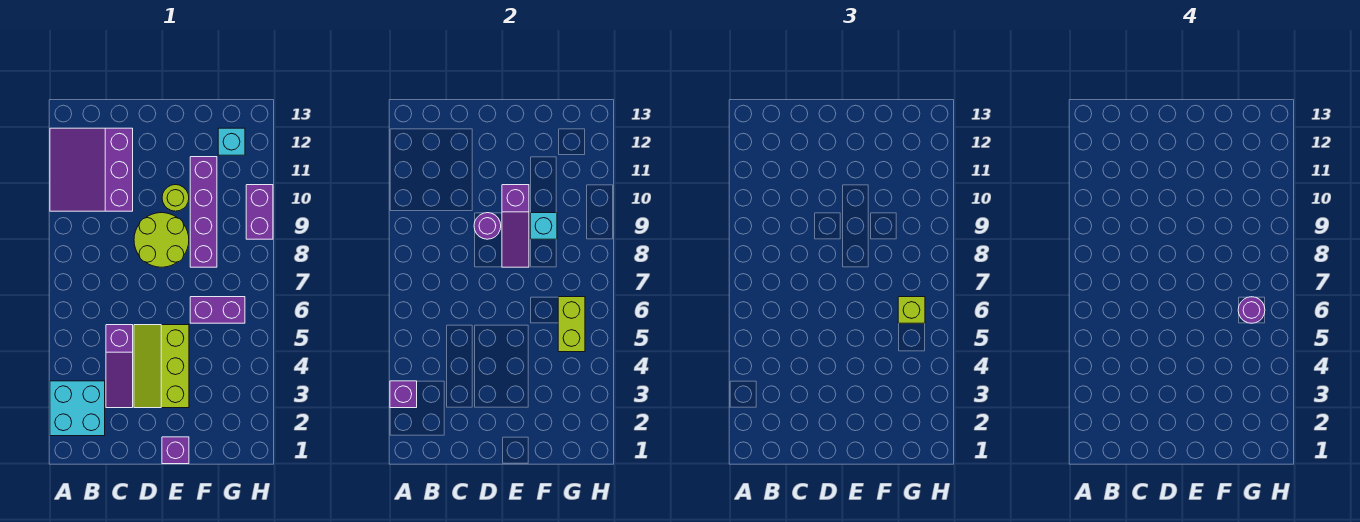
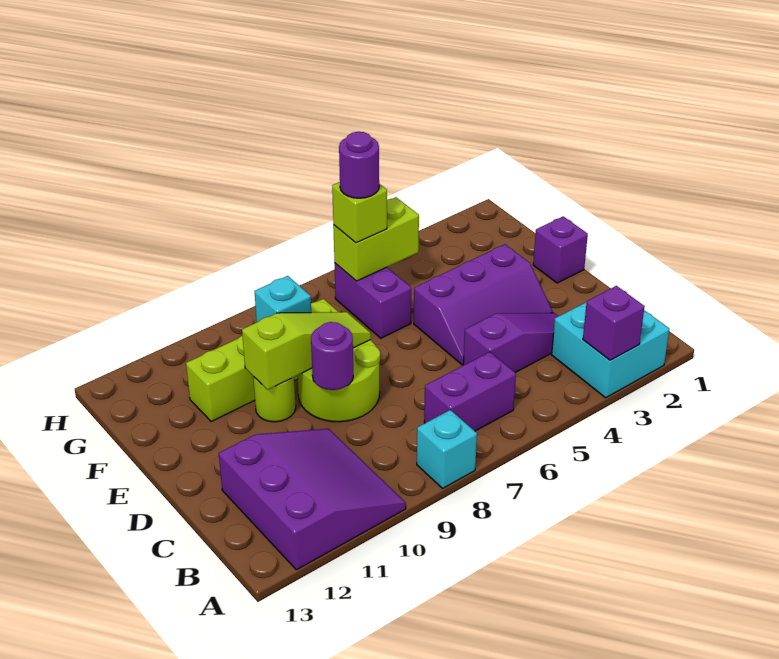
purple slope A10:C12 level 1 top C -> purple slope A10:C12 level 1 top 12
lime slope D3:E5 level 1 top E -> purple slope D3:E5 level 1 top E
purple slope E8:E10 level 2 top 10 -> lime slope E8:E10 level 2 top 10
purple brick F8:F11 level 1 -> lime brick F8:F11 level 1
cyan brick G12 level 1 -> cyan brick A8 level 1
purple brick H9:H10 level 1 -> purple brick B6:B7 level 1

